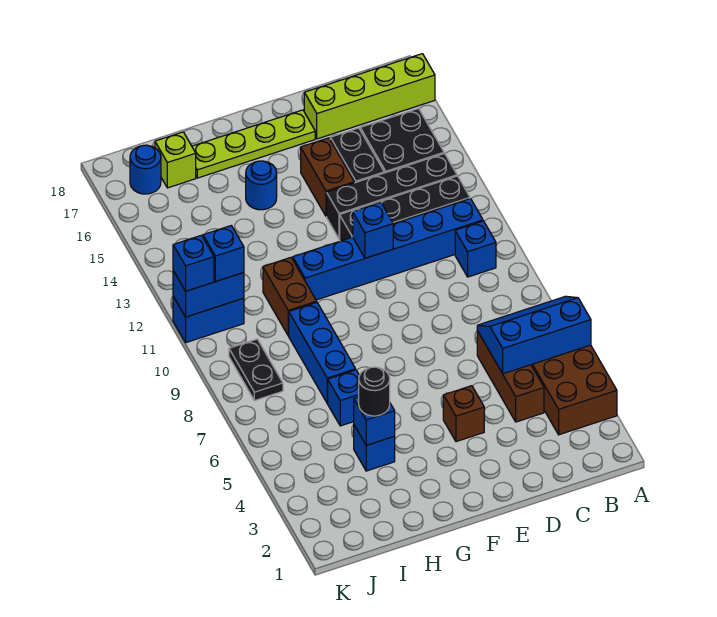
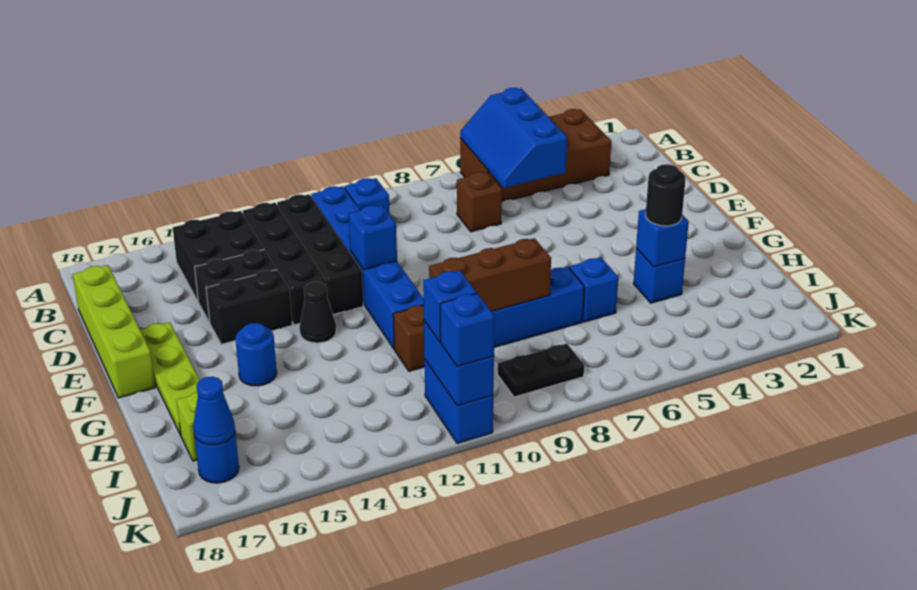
lime brick A17:D17 level 1 -> lime brick C18:F18 level 1
brown brick C4:C6 level 1 -> brown brick H8:H10 level 2
brown brick E4 level 1 -> brown brick C7 level 1
brown brick E14:E15 level 1 -> black brick E14:E15 level 1
none -> black cone F13 level 1
none -> blue cone J17 level 2

